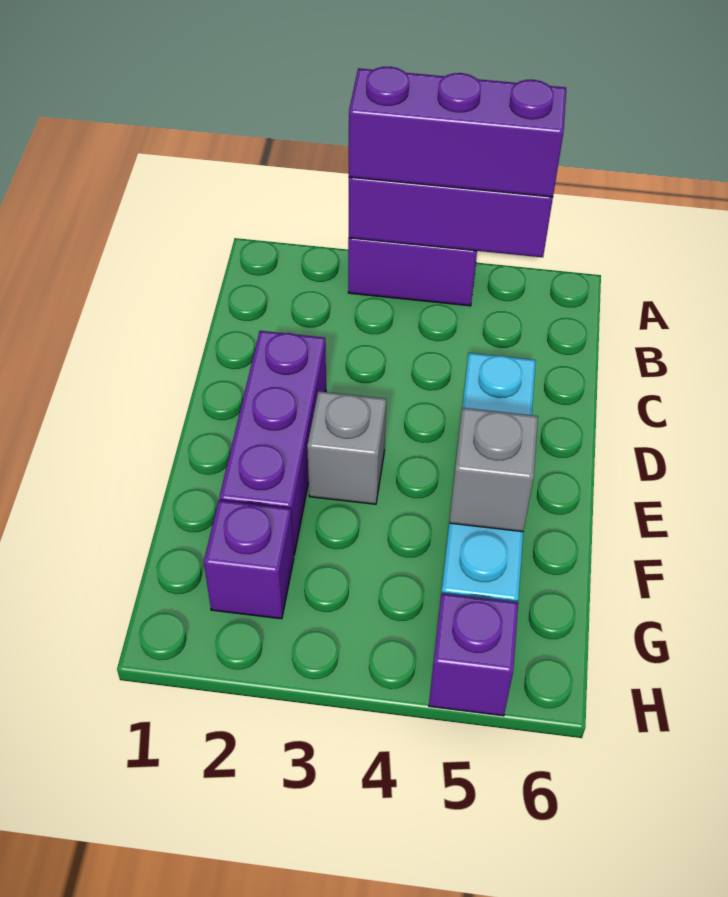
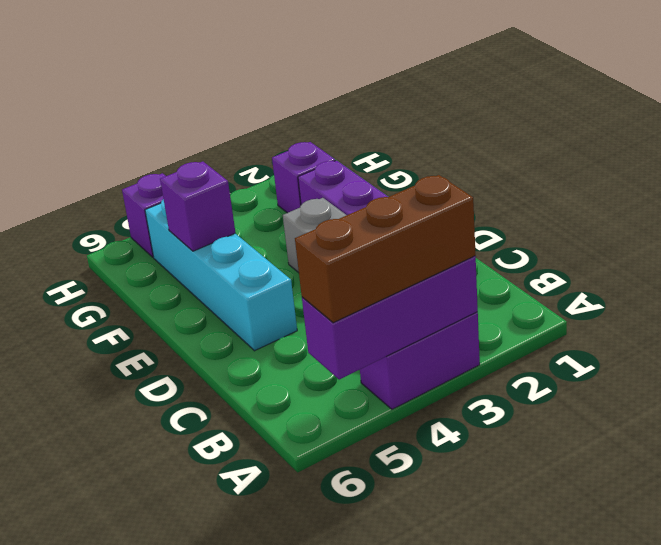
purple brick A3:A5 level 3 -> brown brick A3:A5 level 3
grey brick F5 level 2 -> purple brick F5 level 2

